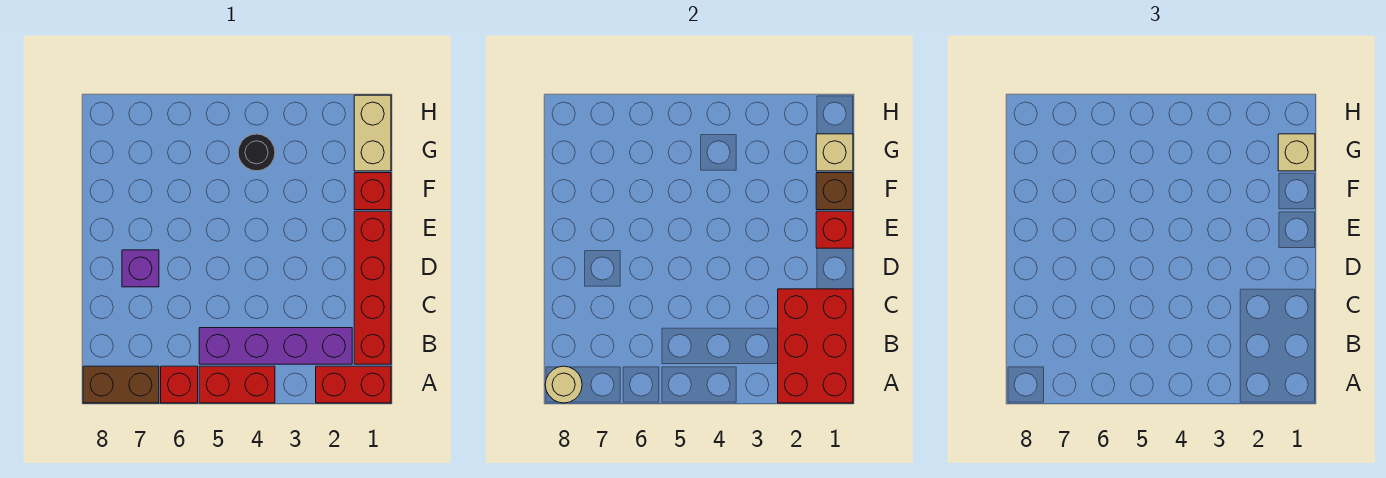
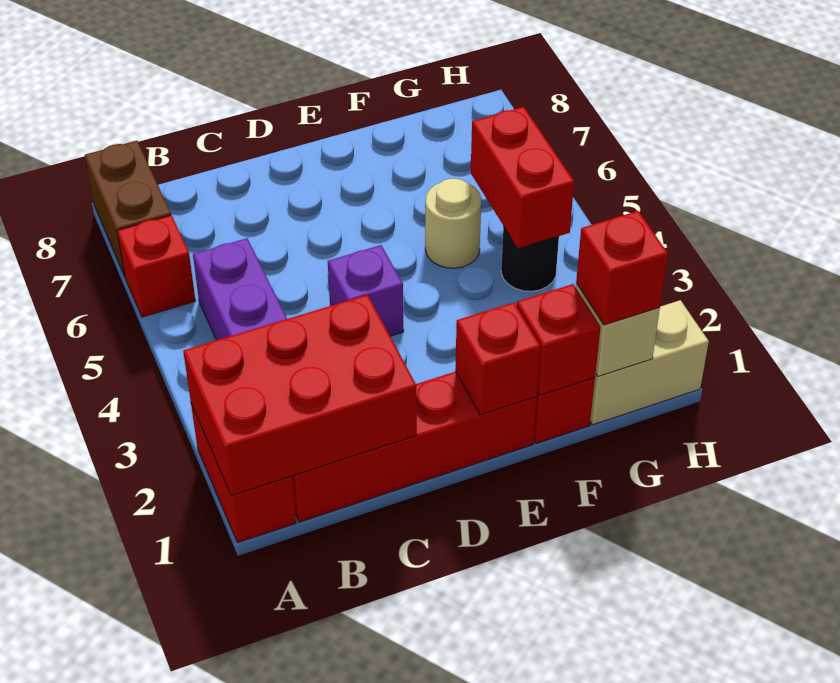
red brick A4:A5 level 1 -> red brick G4:G5 level 2
tan round brick A8 level 2 -> tan round brick F5 level 1
purple brick D7 level 1 -> purple brick D4 level 1
brown brick F1 level 2 -> red brick F1 level 2
tan brick G1 level 3 -> red brick G1 level 3

